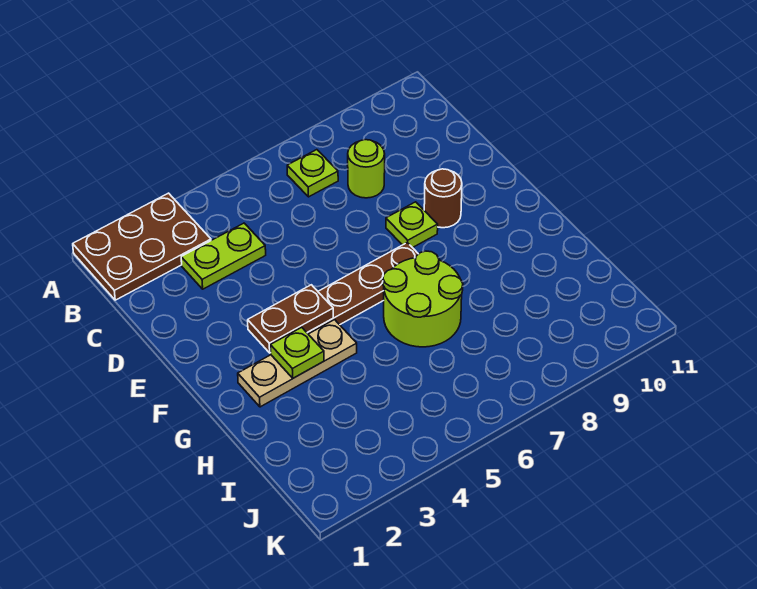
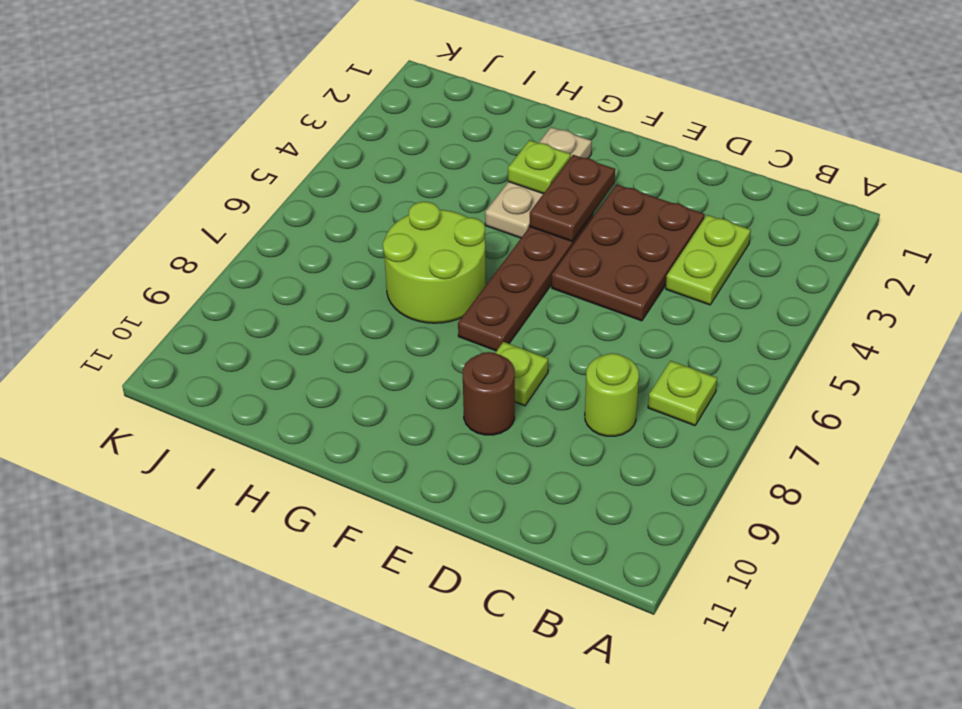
brown plate A1:B3 level 1 -> brown plate D3:E5 level 1

